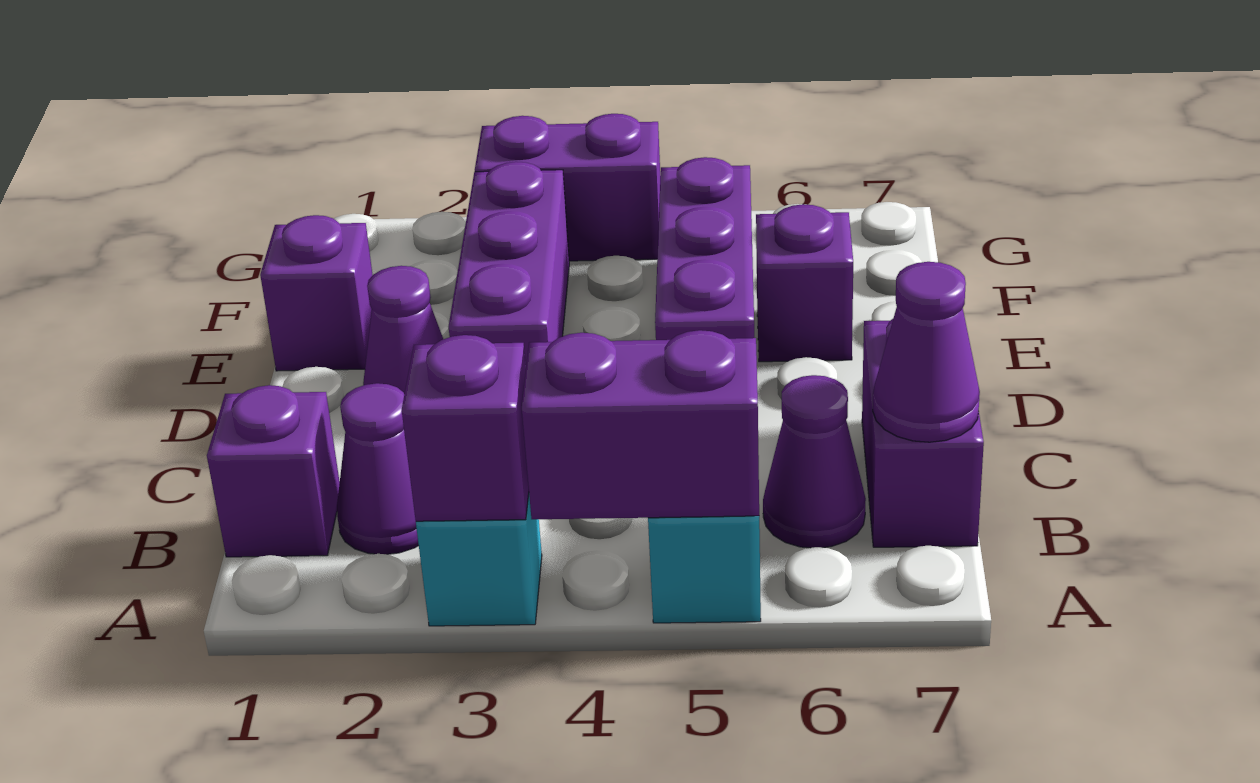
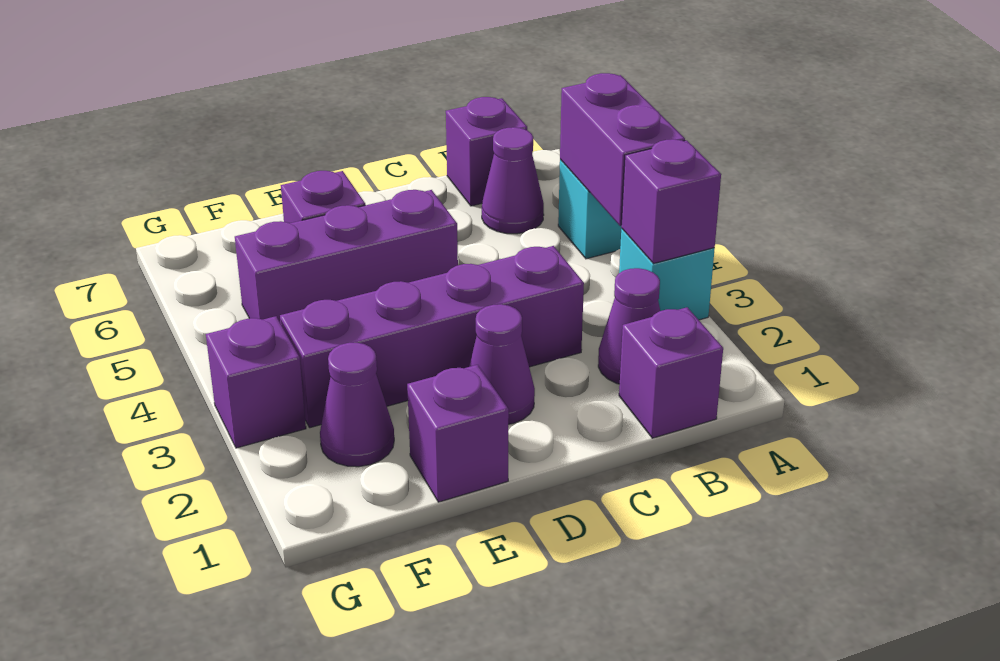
purple brick B7:C7 level 1 -> purple brick B7 level 1
purple cone B7 level 2 -> purple cone F2 level 1
purple brick D3:F3 level 1 -> purple brick C3:F3 level 1
purple brick G3:G4 level 1 -> purple brick G3 level 1

